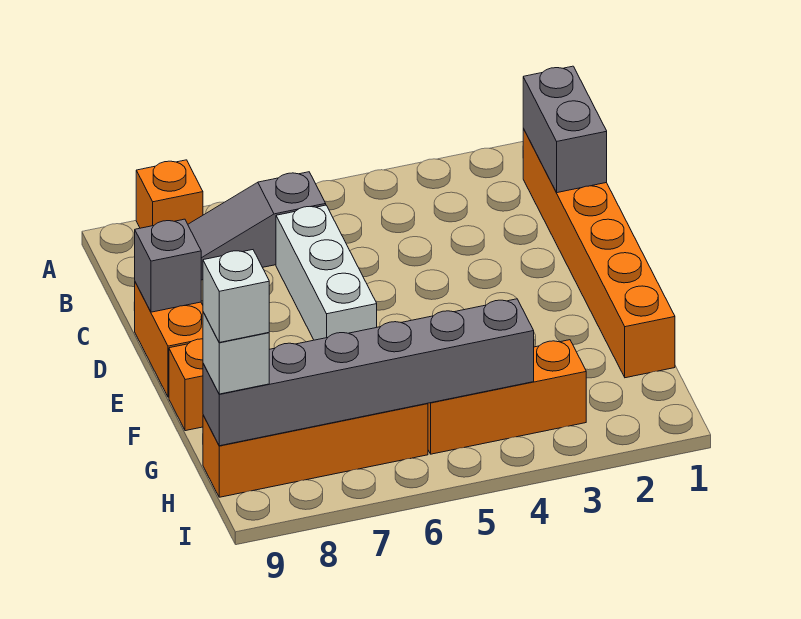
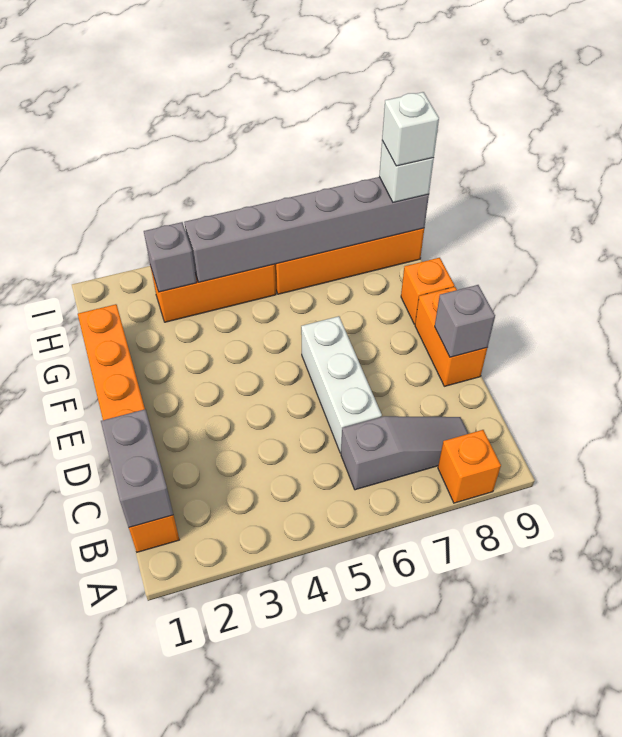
none -> grey brick H3 level 2

